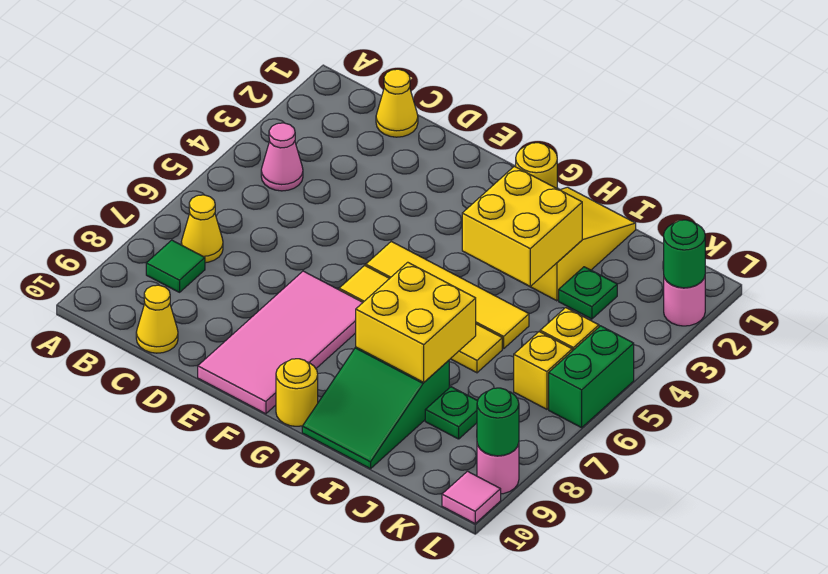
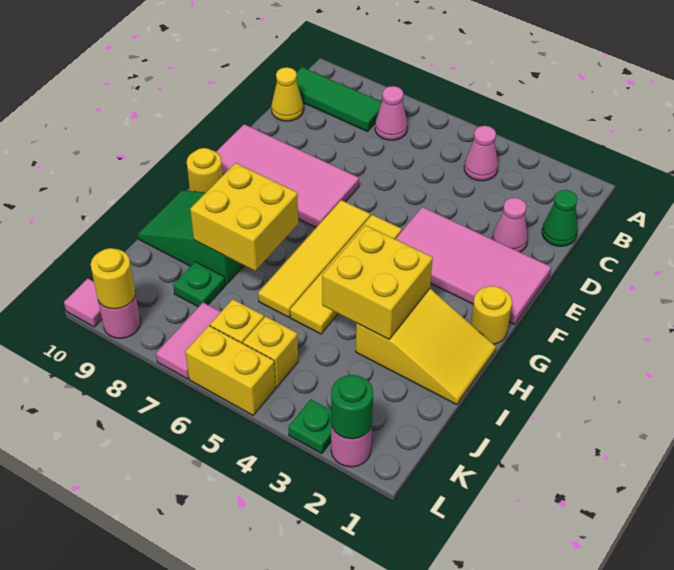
yellow cone B7 level 1 -> pink cone B7 level 1
green tile B8 level 1 -> green tile B8:B10 level 1
yellow cone C1 level 1 -> green cone C1 level 1
none -> pink cone D2 level 1
none -> pink tile E1:F4 level 1
green plate J3 level 1 -> green plate L3 level 1
none -> pink tile K7:L7 level 1
green brick L5:L6 level 1 -> yellow brick L5:L6 level 1
green round brick L9 level 2 -> yellow round brick L9 level 2

